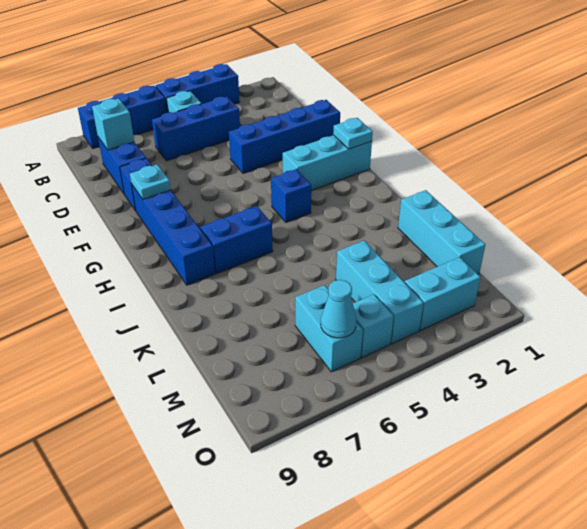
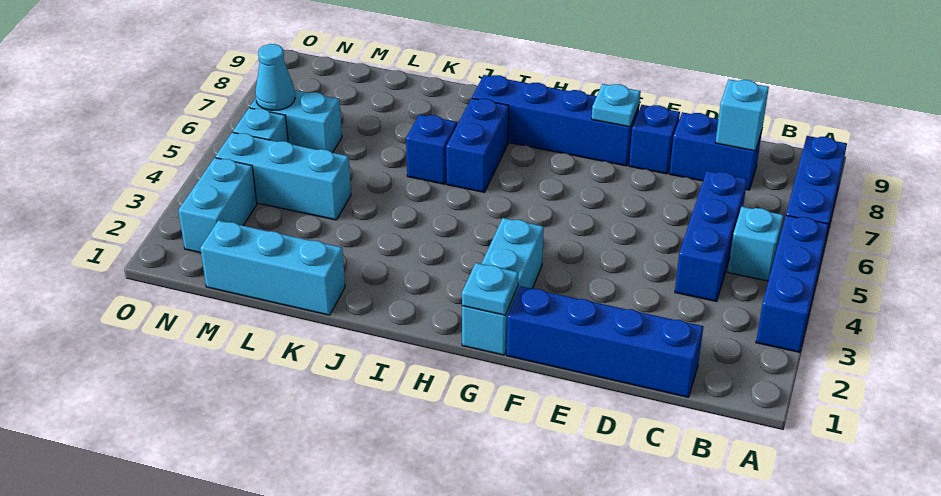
blue brick E1:E4 level 1 -> blue brick C1:F1 level 1
blue brick H4 level 1 -> blue brick J6 level 1

